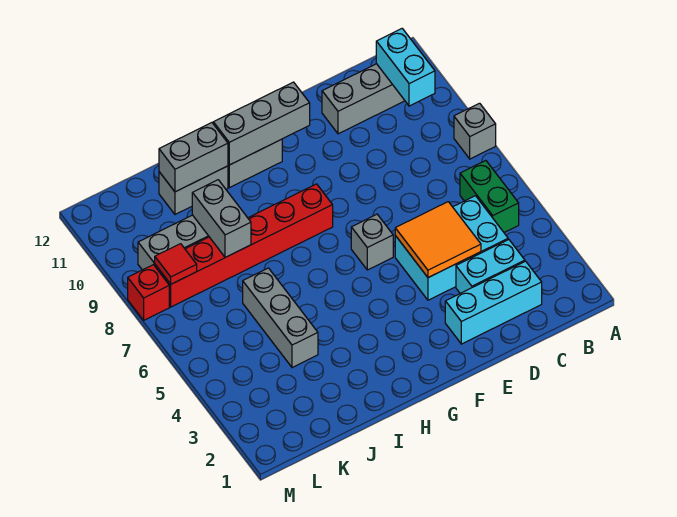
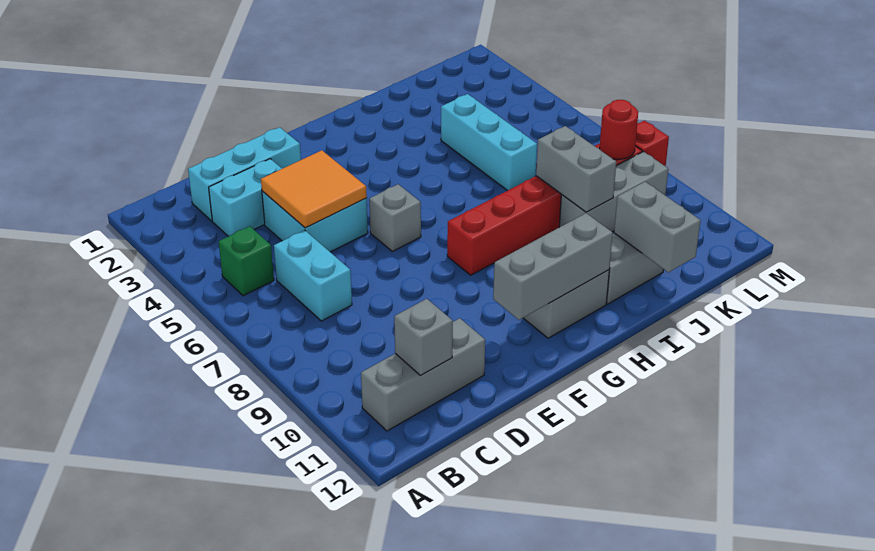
grey brick A8 level 1 -> grey brick C11 level 2
green brick B5:B6 level 1 -> green brick B5 level 1
cyan brick B10:B11 level 2 -> cyan brick C6:C7 level 1
cyan brick C4:E5 level 1 -> cyan brick D4:E5 level 1
grey brick I11:J11 level 2 -> grey brick J11:J12 level 2
grey brick J4:J6 level 1 -> cyan brick J4:J6 level 1
red tile L8 level 2 -> red round brick L8 level 2

